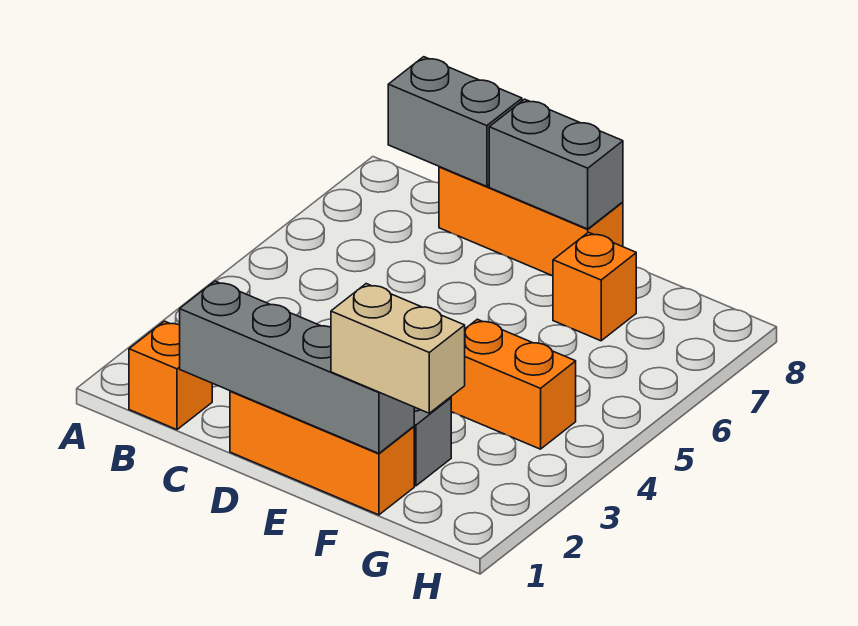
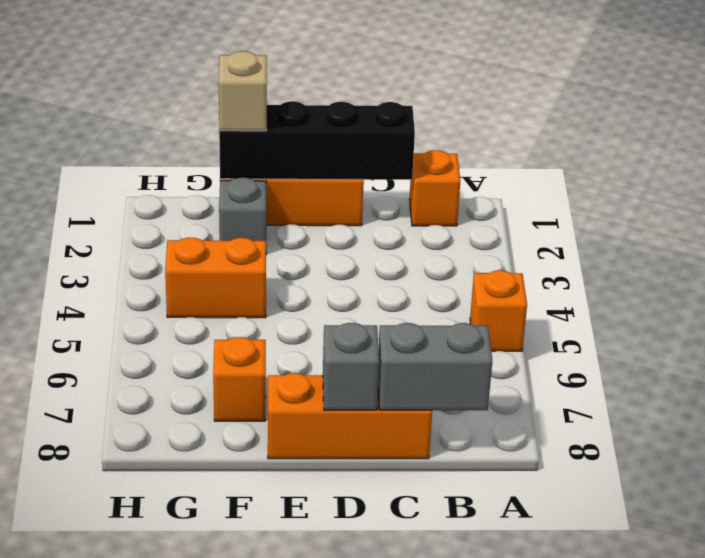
none -> orange brick A5 level 1
grey brick C1:F1 level 2 -> black brick C1:F1 level 2
grey brick D8:E8 level 2 -> grey brick D8 level 2
tan brick F1:G1 level 3 -> tan brick F1 level 3

